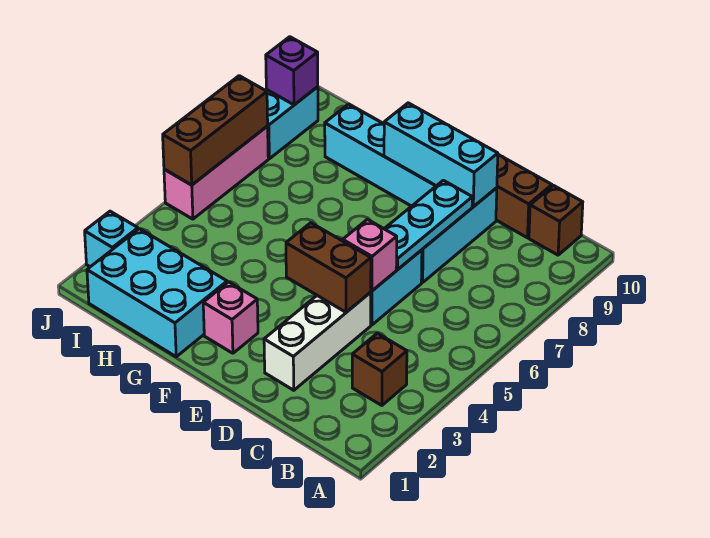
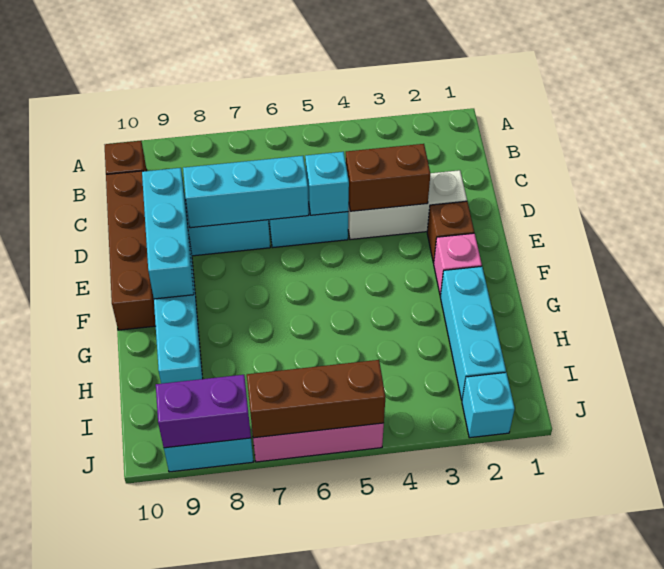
brown brick B3 level 1 -> brown brick E2 level 1
brown brick D4:E4 level 2 -> brown brick D3:D4 level 2
pink brick D5 level 2 -> cyan brick D5 level 2
cyan plate D6:D8 level 2 -> cyan brick D6:D8 level 2
cyan brick G1:I2 level 1 -> cyan brick G2:I2 level 1
purple brick J9 level 2 -> purple brick J8:J9 level 2

